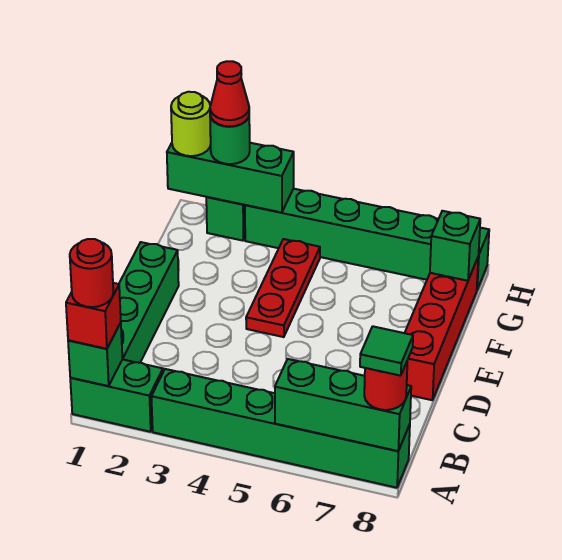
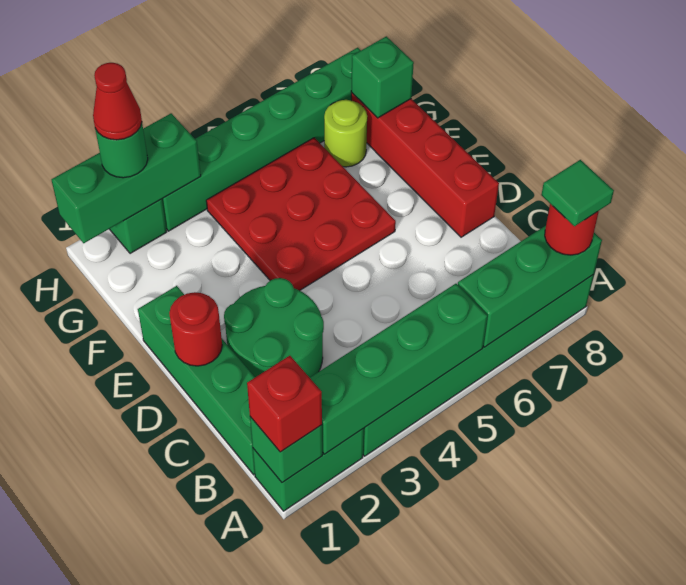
red round brick A1 level 4 -> red round brick D1 level 2
none -> green brick A2:A5 level 2
none -> green round brick C2:D3 level 1
red plate E4:G4 level 1 -> red plate E4:G6 level 1
lime round brick H1 level 3 -> lime round brick G7 level 1

